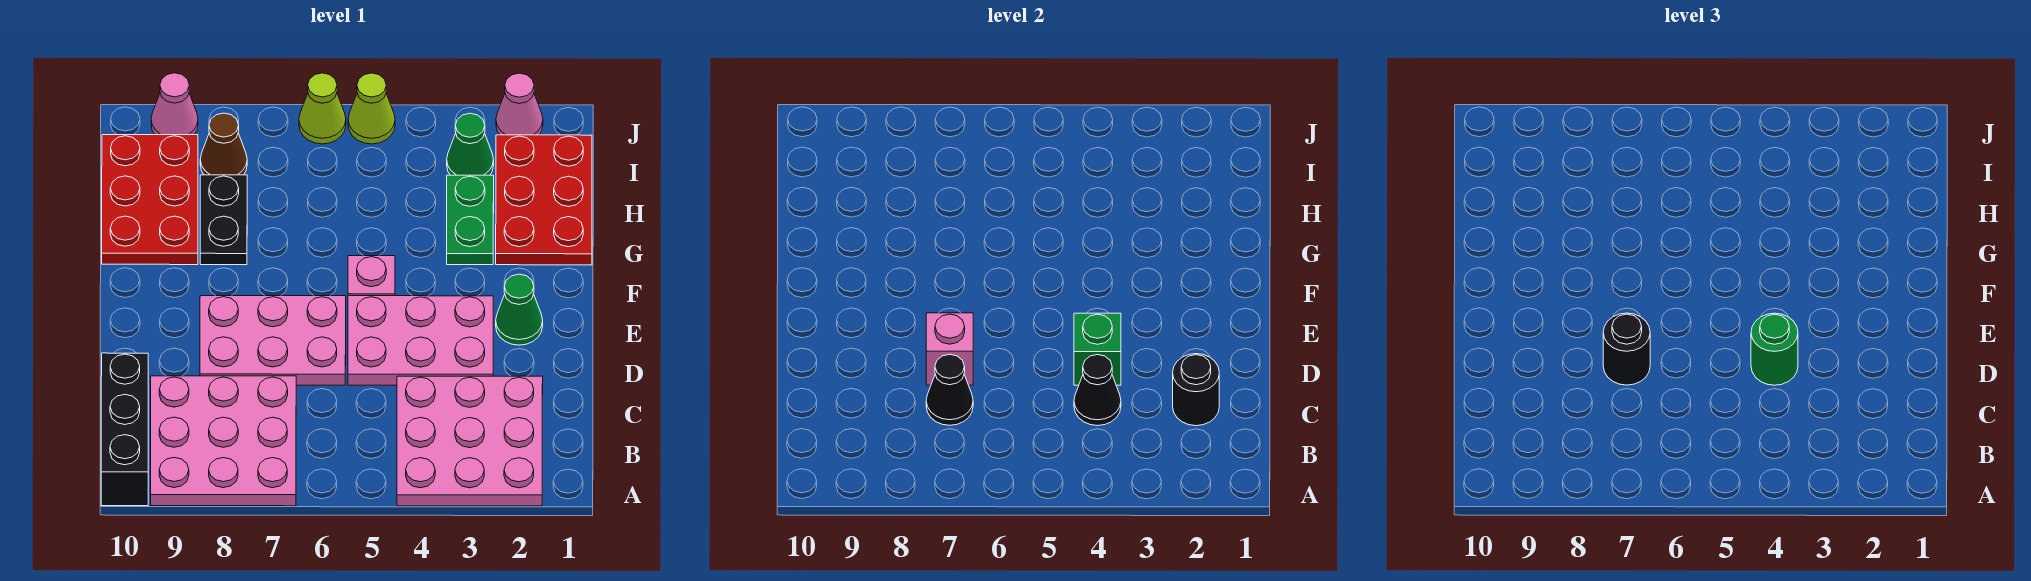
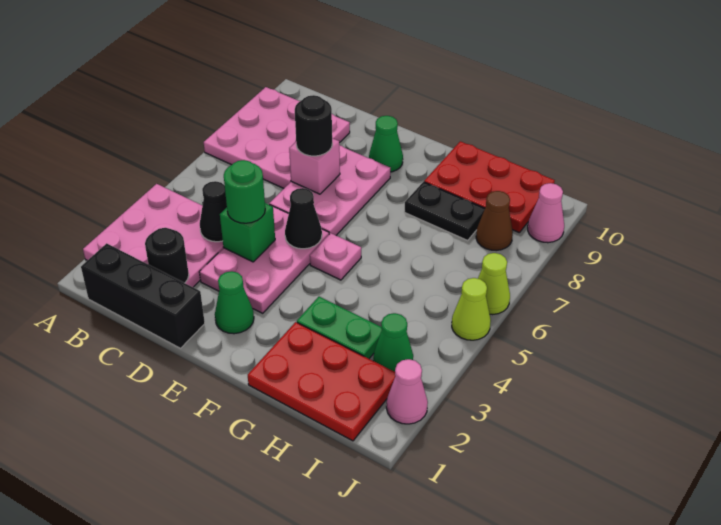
black brick A10:C10 level 1 -> black brick B1:D1 level 1
black cone C7 level 2 -> black cone E5 level 2
none -> green cone E9 level 1

